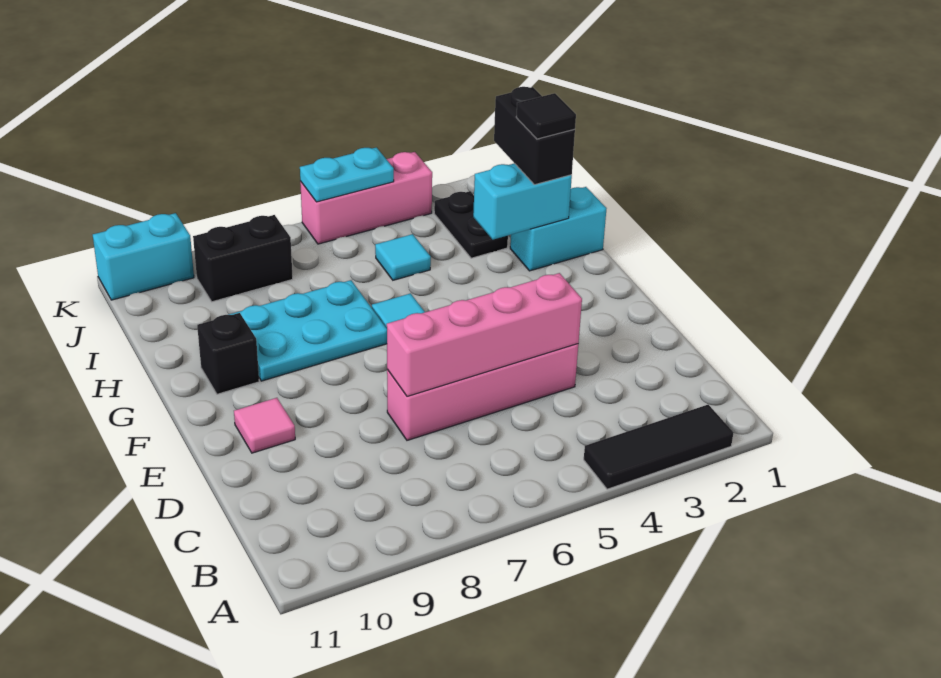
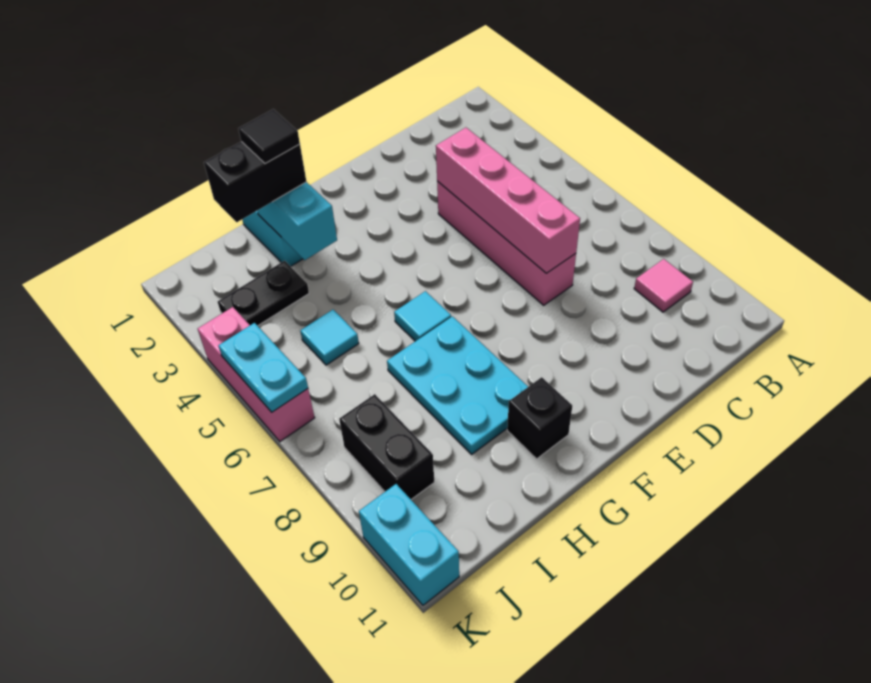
black tile A2:A4 level 1 -> none
pink tile E10 level 1 -> pink tile B9 level 1

